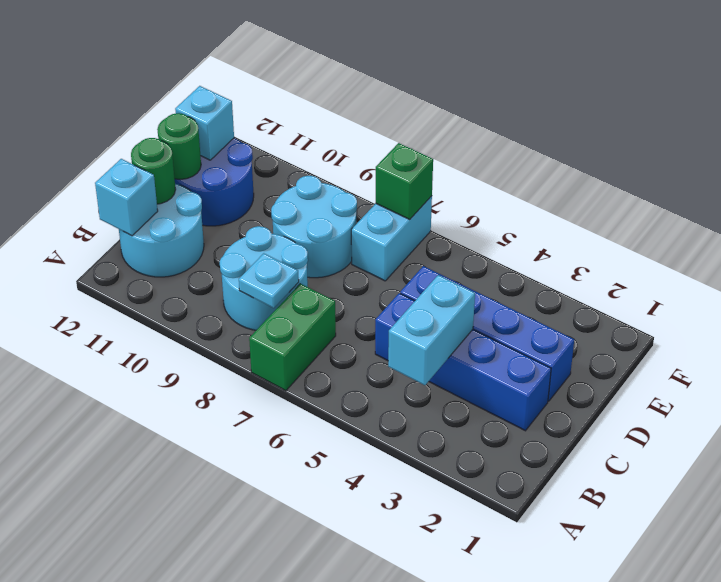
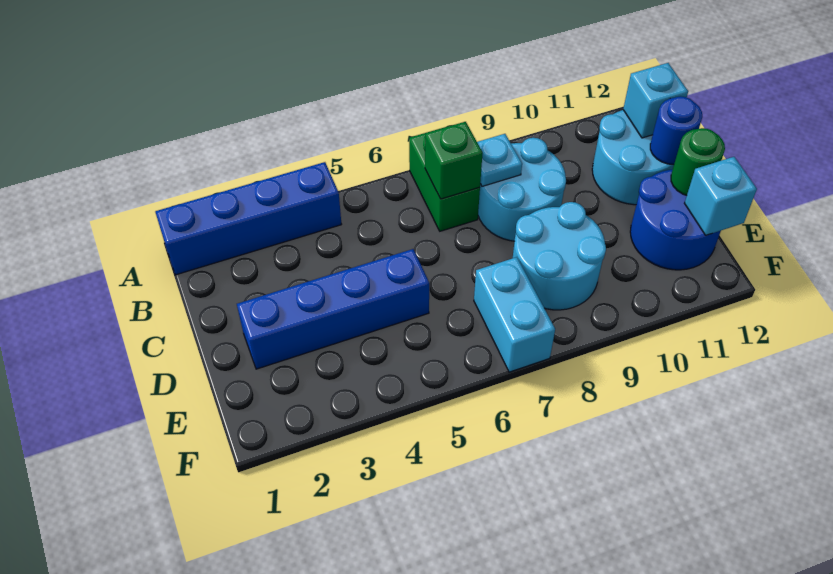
cyan brick B4:C4 level 2 -> none
blue brick C2:C5 level 1 -> blue brick A1:A4 level 1
green round brick C12 level 2 -> blue round brick C12 level 2
green brick F7 level 2 -> green brick B7 level 2

